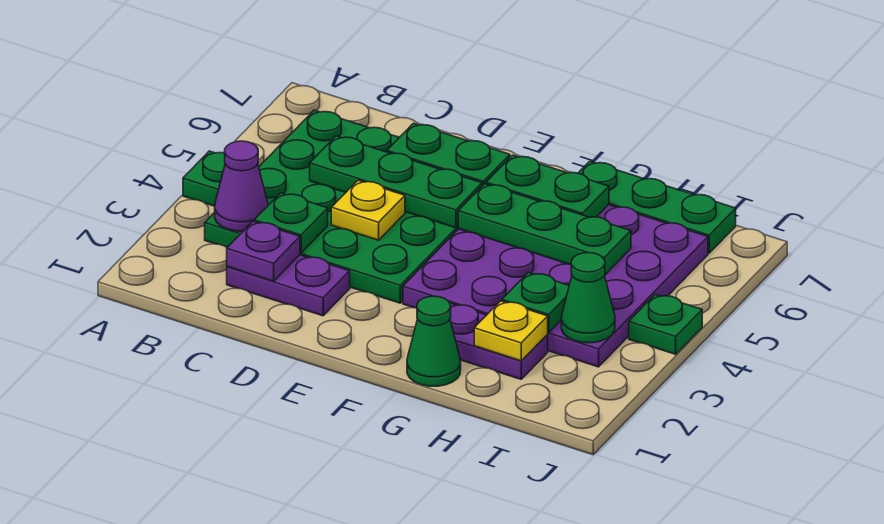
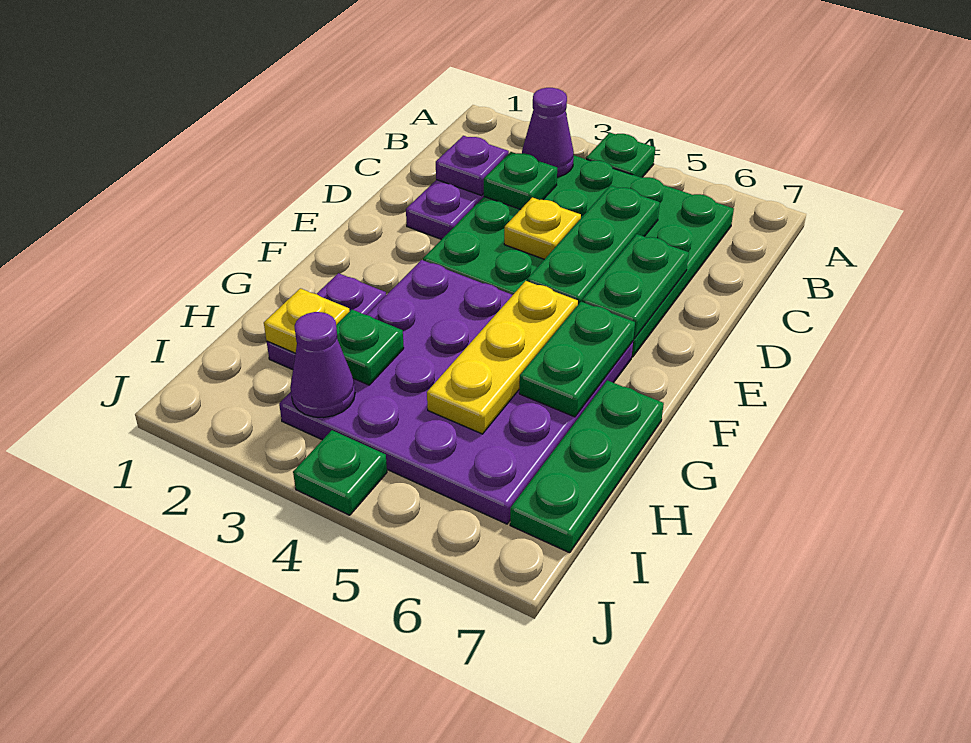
green plate F5:H5 level 2 -> yellow plate F5:H5 level 2
green cone G1 level 1 -> none
green cone I3 level 2 -> purple cone I3 level 2

